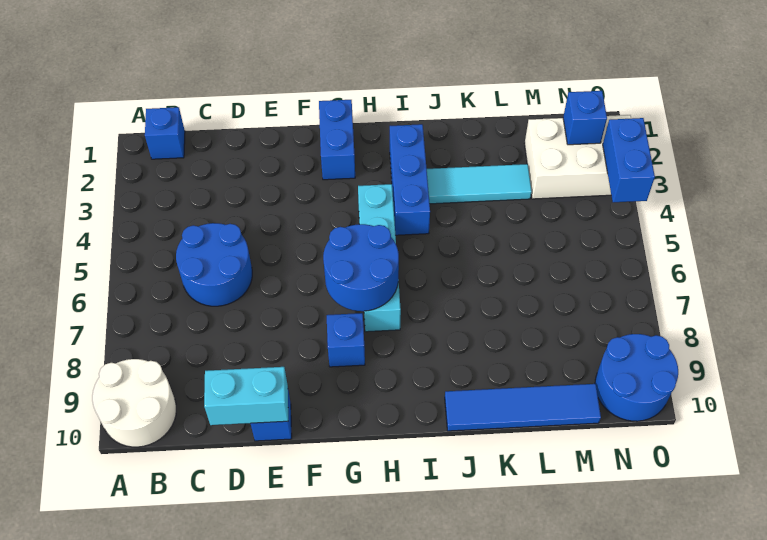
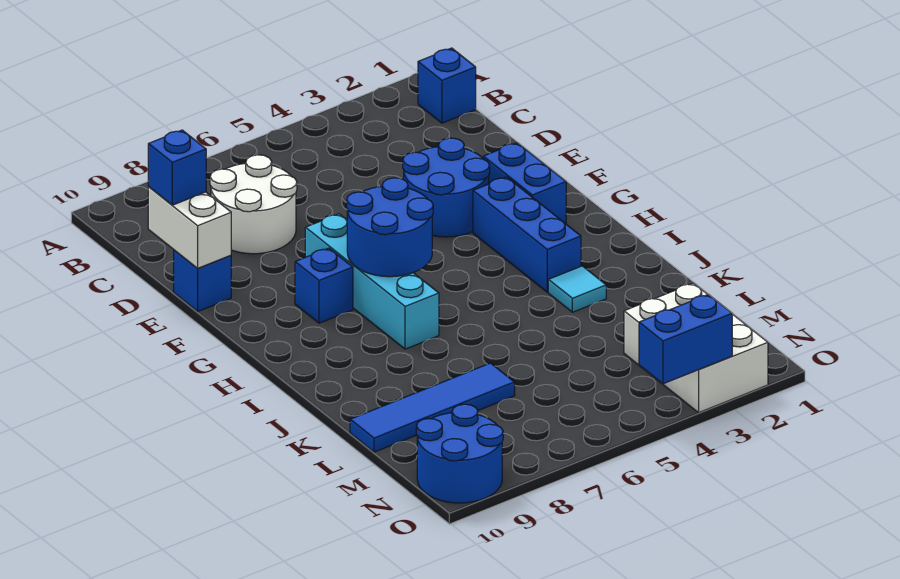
white round brick A9:B10 level 1 -> white round brick C7:D8 level 1
blue round brick C5:D6 level 1 -> blue round brick E3:F4 level 1
cyan brick D10:E10 level 2 -> white brick D10:E10 level 2
blue brick G1:G2 level 1 -> blue brick F2:G2 level 1
cyan brick H4:H7 level 1 -> cyan brick F7:I7 level 1
blue brick I2:I4 level 1 -> blue brick G3:I3 level 1
cyan tile J3:L3 level 1 -> cyan tile J3 level 1
blue tile J10:M10 level 1 -> blue tile L7:L10 level 1
blue brick N2 level 2 -> blue brick D10 level 3

